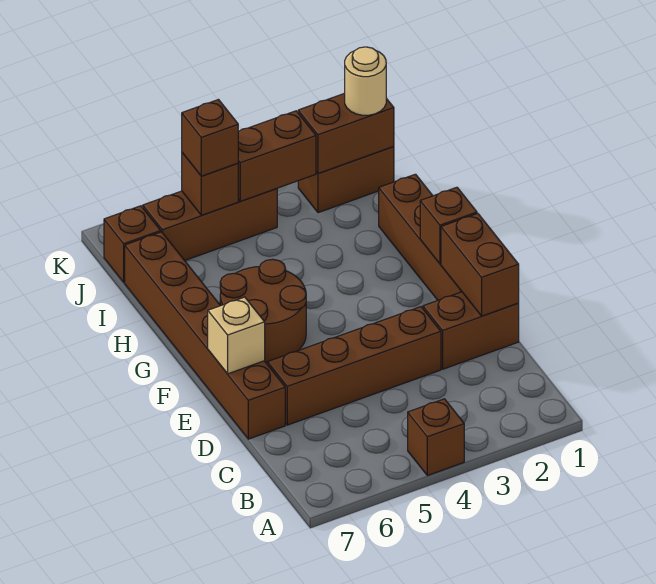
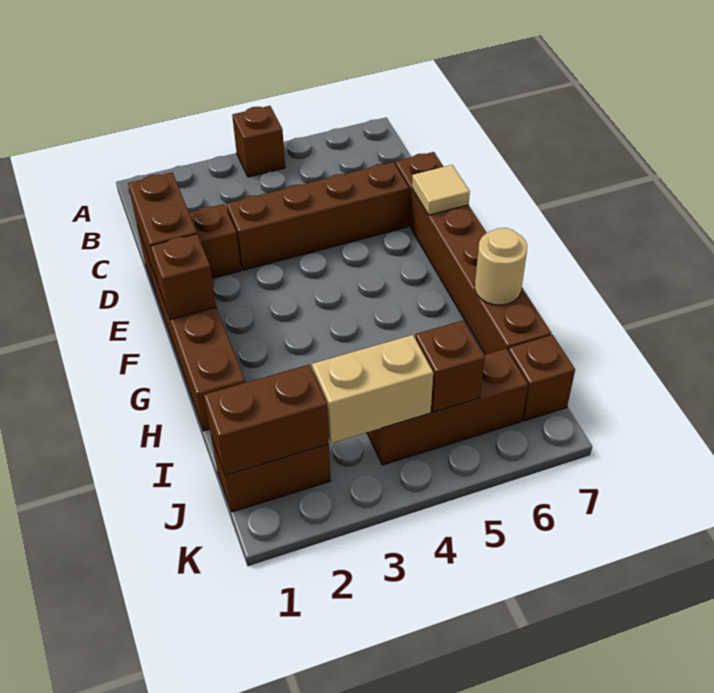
tan brick E7 level 2 -> tan tile E7 level 2
brown round brick F5:G6 level 1 -> none
tan round brick J1 level 3 -> tan round brick H7 level 2
brown brick J3:J4 level 2 -> tan brick J3:J4 level 2
brown brick J5 level 3 -> none

